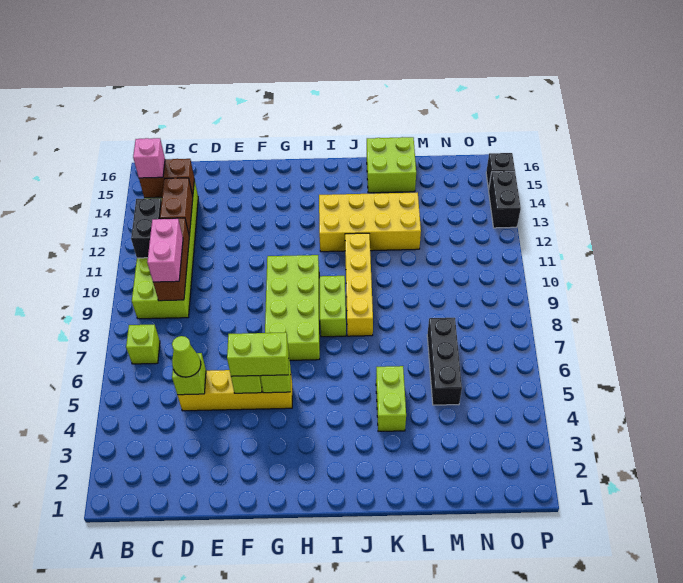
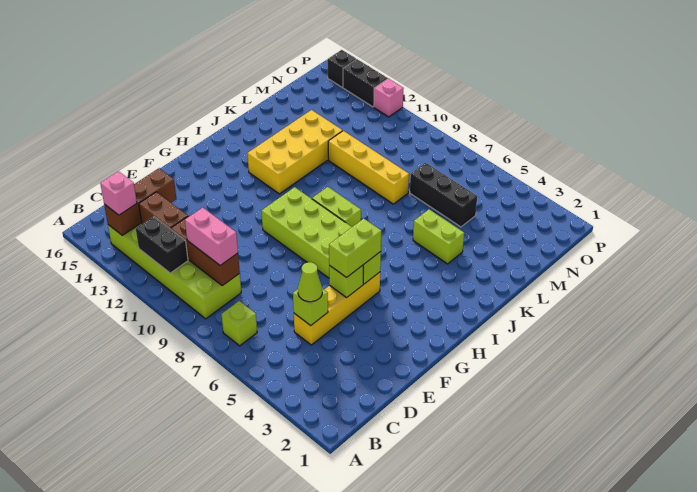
brown brick B14:C14 level 2 -> brown brick B14:D14 level 2
yellow brick J8:J11 level 1 -> yellow brick L8:L11 level 1
lime brick K15:L16 level 1 -> none
none -> pink brick P12 level 1

